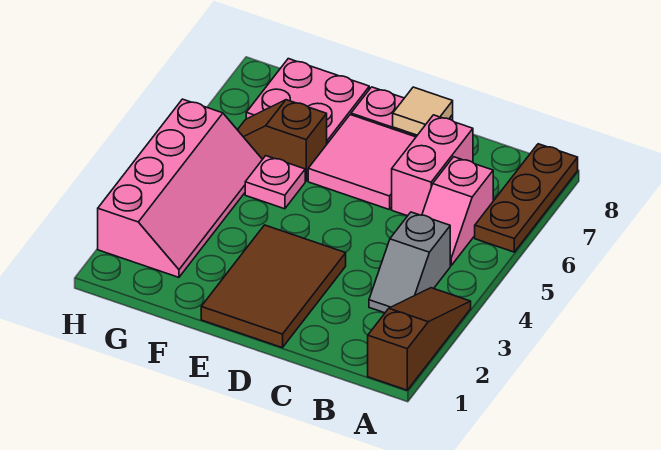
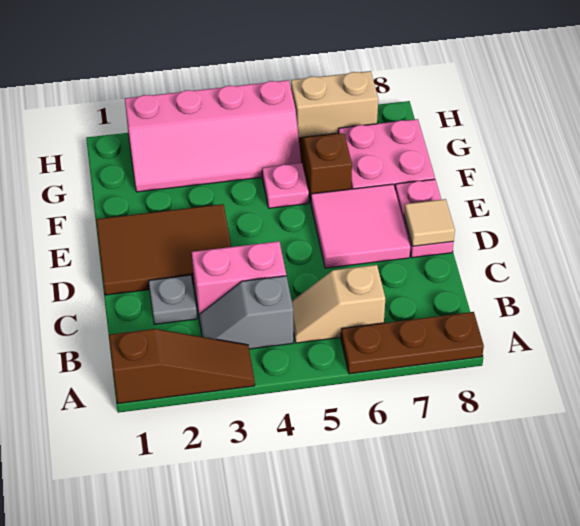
pink slope B5:B6 level 1 top 6 -> tan slope B5:B6 level 1 top 6
none -> grey plate C2 level 1
pink brick C6:C7 level 1 -> pink brick C3:C4 level 1
none -> tan brick H6:H7 level 1

